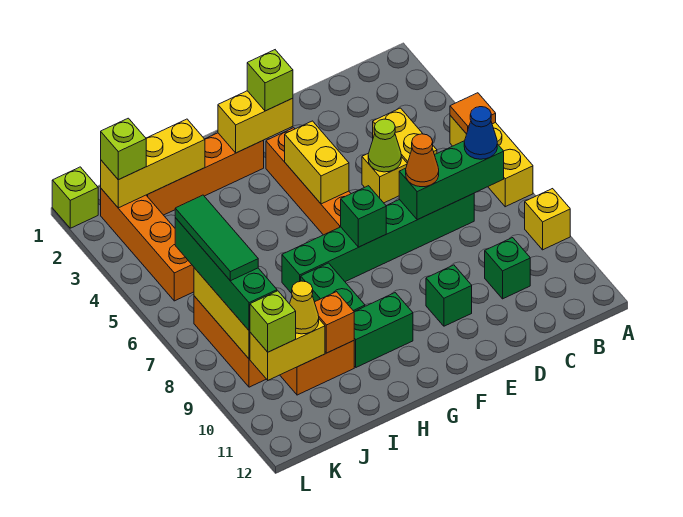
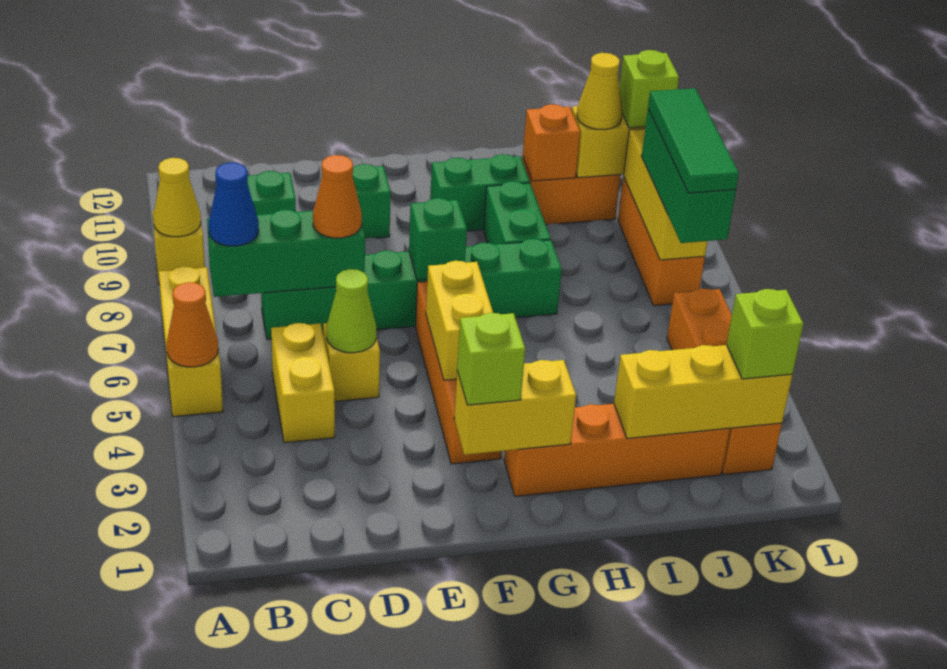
orange tile A5 level 2 -> orange cone A5 level 2
none -> yellow cone A9 level 2
green brick K6:K9 level 3 -> green brick K6:K8 level 3
lime brick L1 level 1 -> none

